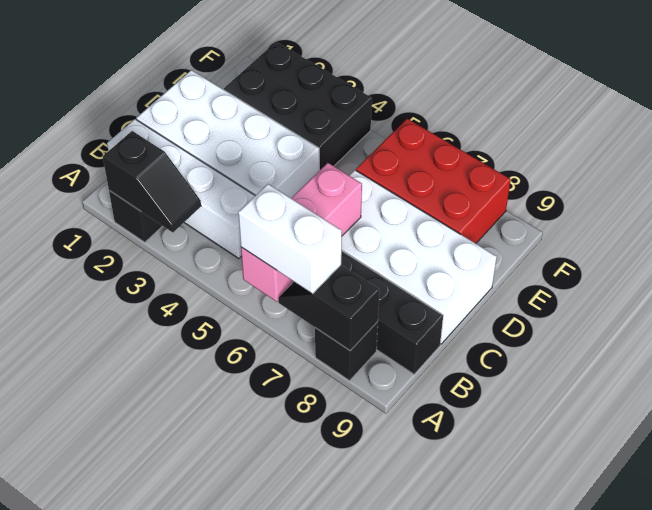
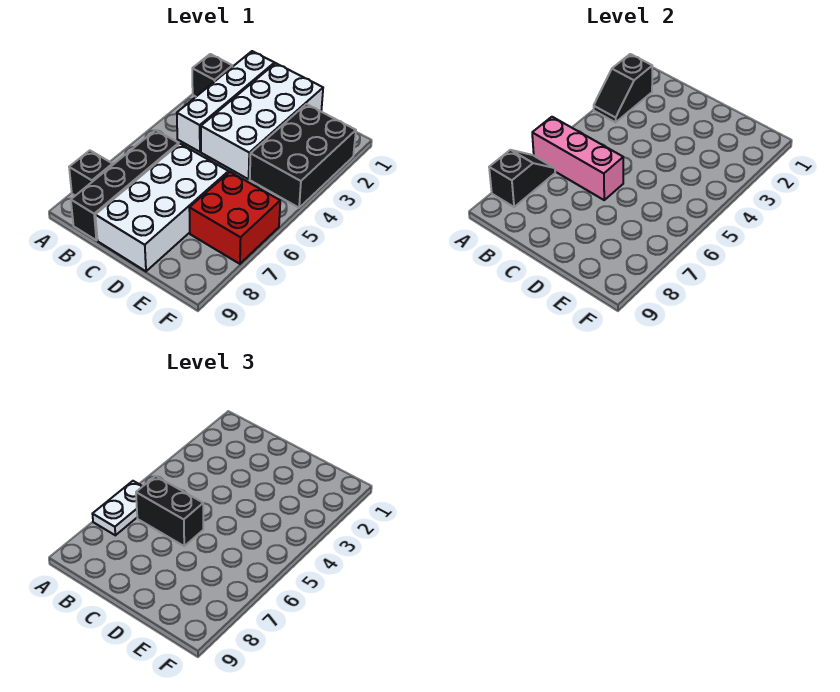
white brick A6:A7 level 3 -> white plate A6:A7 level 3
none -> black brick B6:C6 level 3
red brick E6:F8 level 1 -> red brick E6:F7 level 1

